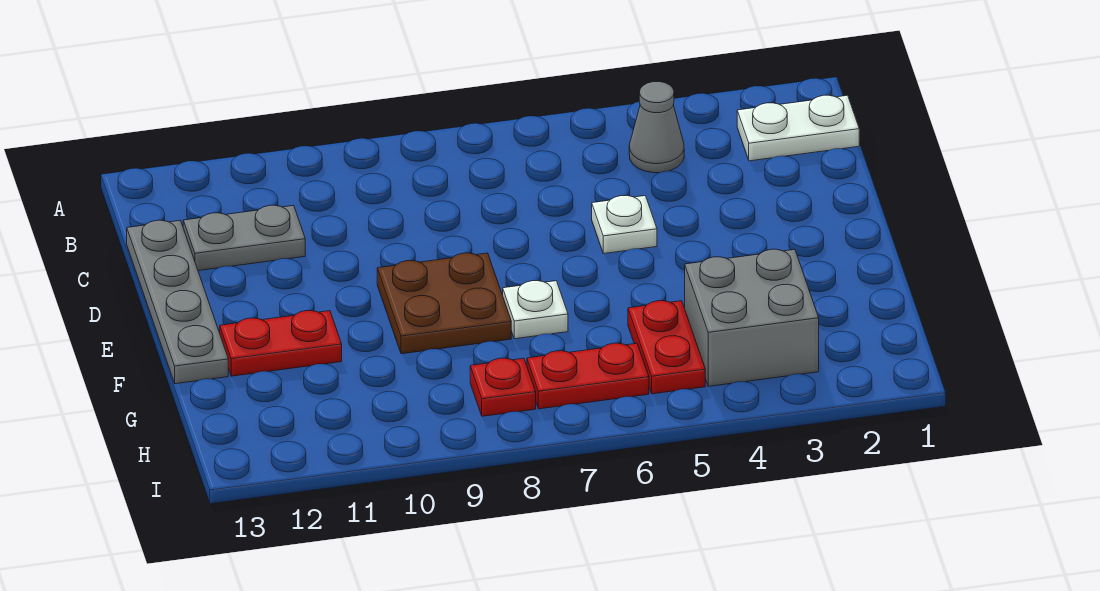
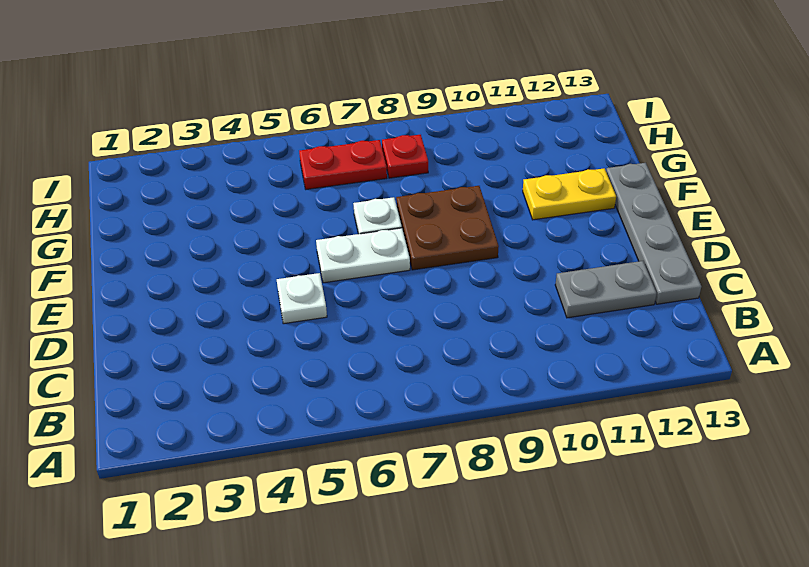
white plate B1:B2 level 1 -> white plate E6:E7 level 1
grey cone B4 level 1 -> none
red plate F11:F12 level 1 -> yellow plate F11:F12 level 1
grey brick G3:H4 level 1 -> none
red plate G5:H5 level 1 -> none

